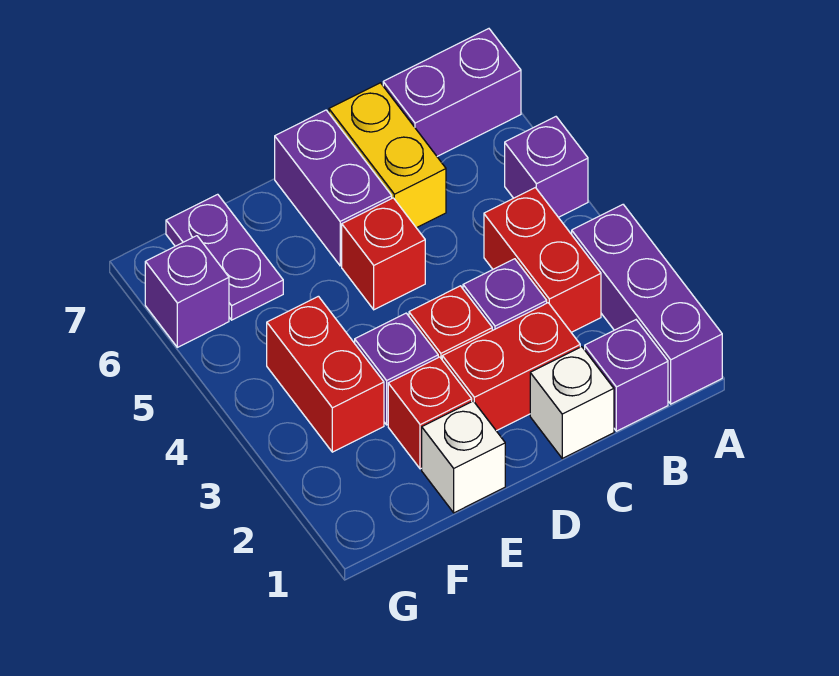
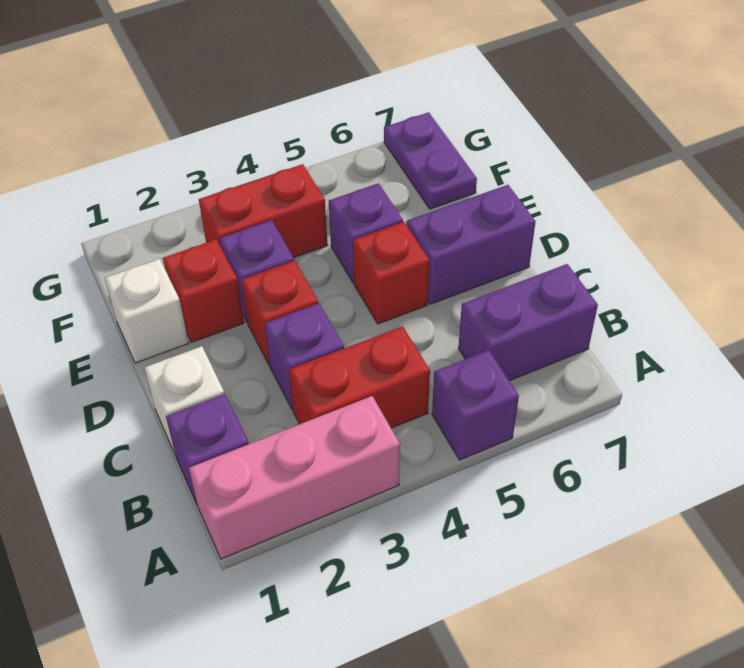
purple brick A1:A3 level 1 -> pink brick A1:A3 level 1
purple brick A7:B7 level 1 -> purple brick B6:B7 level 1
red brick C2:D2 level 1 -> none
yellow brick C6:C7 level 1 -> none
purple plate F6:F7 level 1 -> purple plate F7:G7 level 1
purple brick G6 level 1 -> purple brick E5 level 1

